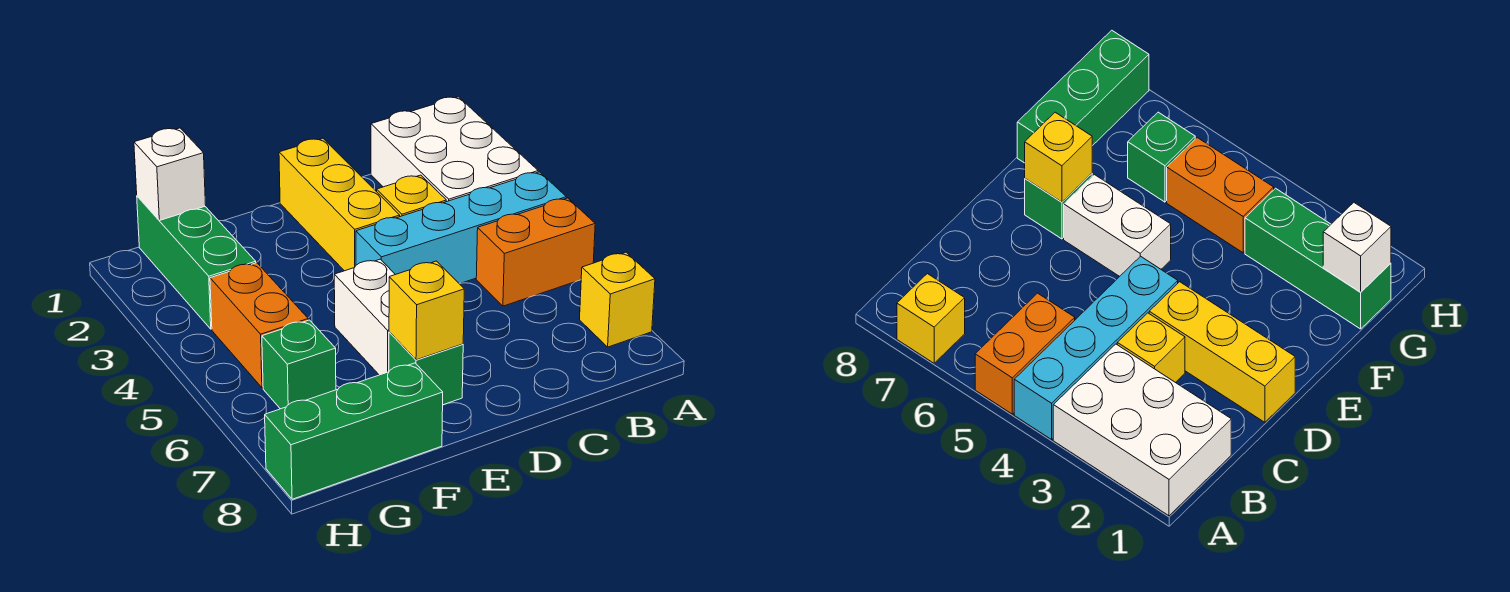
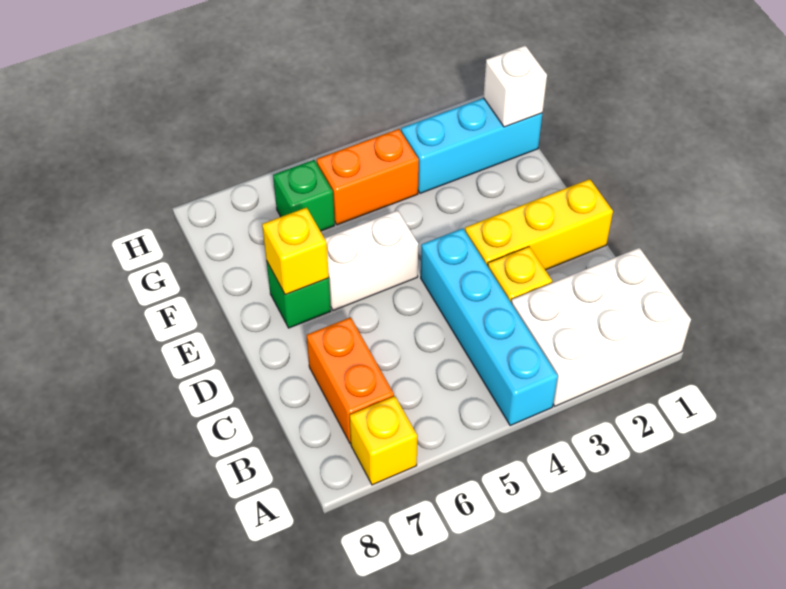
orange brick A5:B5 level 1 -> orange brick B7:C7 level 1
green brick F8:H8 level 1 -> none
green brick G1:G3 level 1 -> cyan brick G1:G3 level 1

